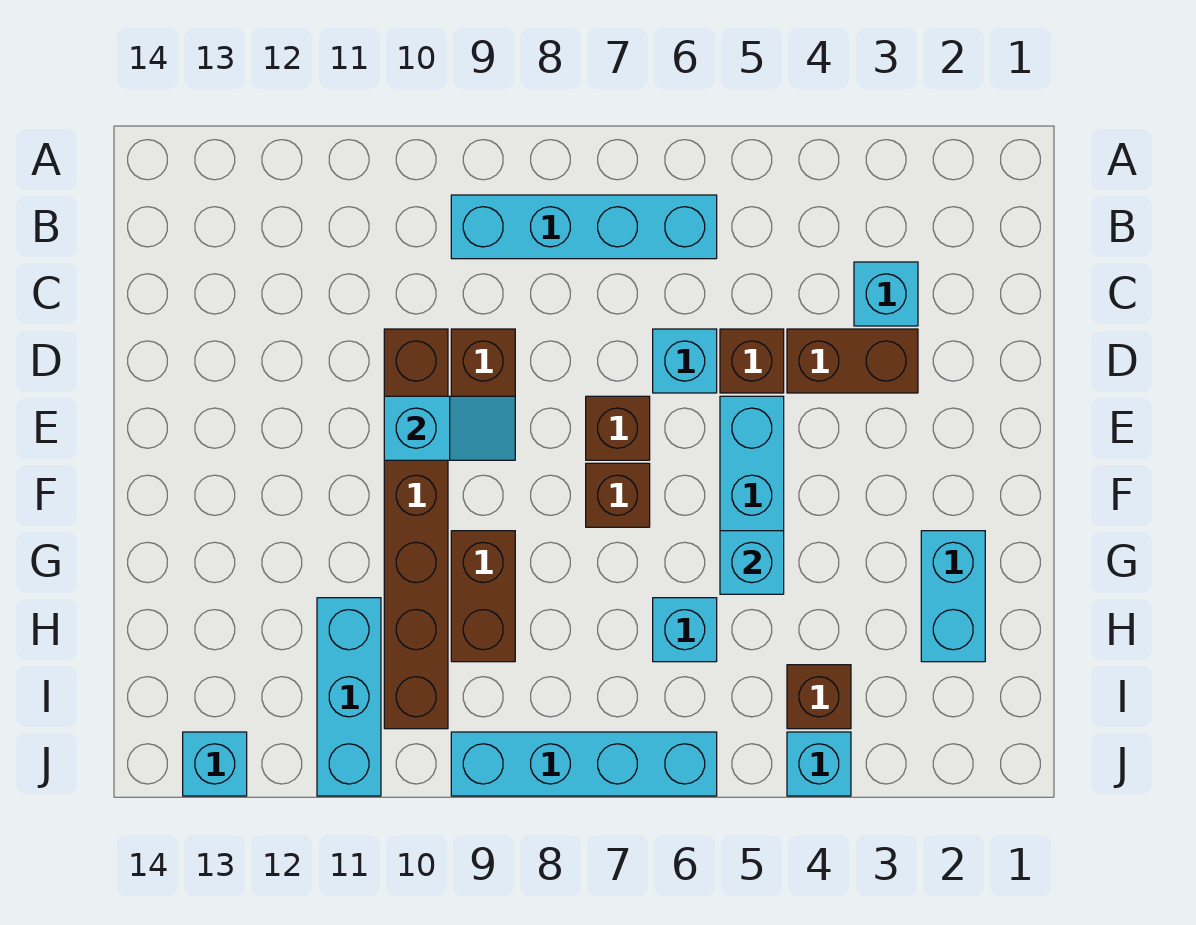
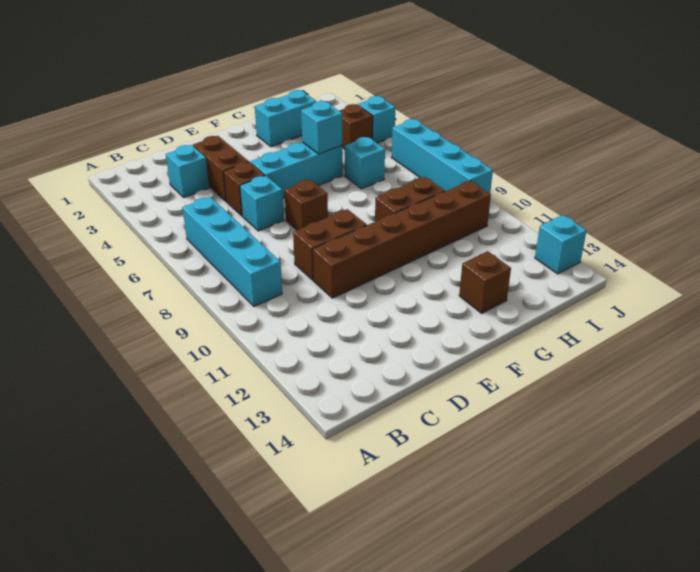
cyan slope E9:E10 level 2 top 10 -> none
brown brick F7 level 1 -> brown brick G13 level 1
cyan brick H11:J11 level 1 -> none

